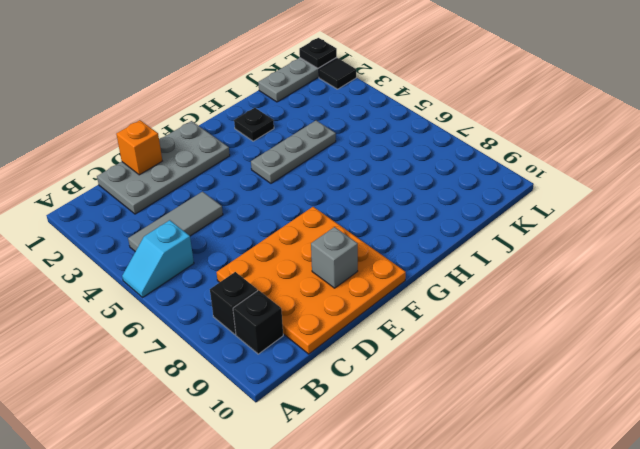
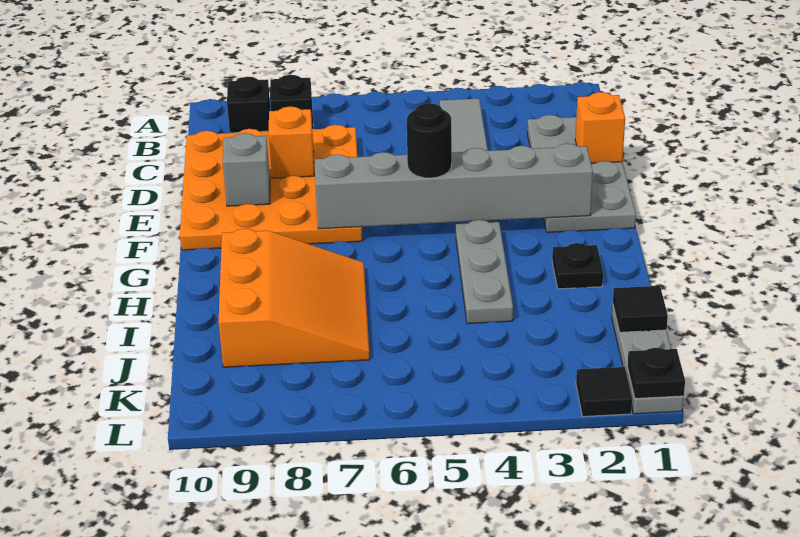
cyan slope A5:B5 level 1 top B -> none
none -> orange brick D8 level 2
none -> grey brick F2:F7 level 2
none -> black round brick F5 level 3
none -> orange slope H7:J9 level 1 top 9
none -> black tile J1 level 2

